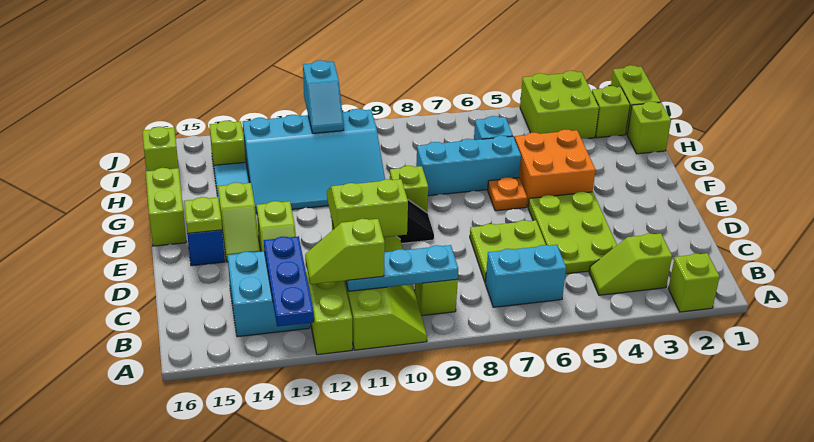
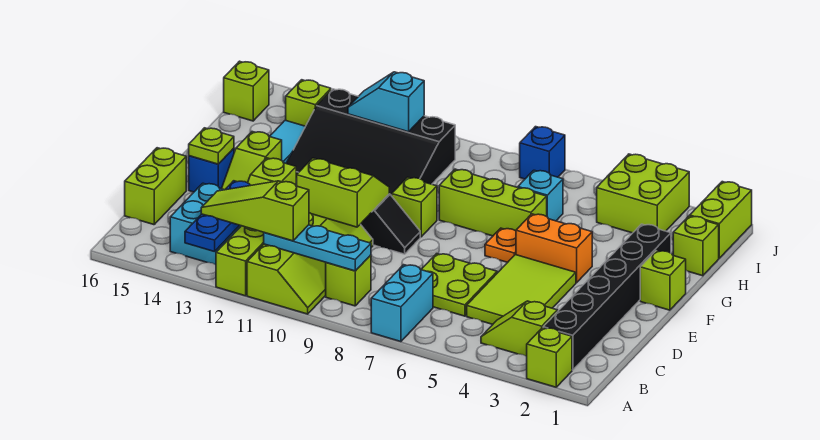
none -> black brick B2:G2 level 1
cyan brick B6:B7 level 1 -> cyan brick A7:B7 level 1
lime slope B11:B12 level 3 top 11 -> lime slope B11:B13 level 3 top 11
lime plate C4:E5 level 1 -> lime tile C4:E5 level 1
orange brick F4:G5 level 1 -> orange brick F4:F5 level 1
lime brick F16:G16 level 1 -> lime brick C16:D16 level 1
cyan brick G6:G8 level 1 -> lime brick G6:G8 level 1
cyan slope G10:I13 level 1 top I -> black slope G10:I13 level 1 top I
lime brick I2 level 1 -> lime brick F1 level 1
cyan slope I11:J11 level 2 top J -> cyan slope I11:I12 level 2 top 11
none -> blue brick J7 level 1

